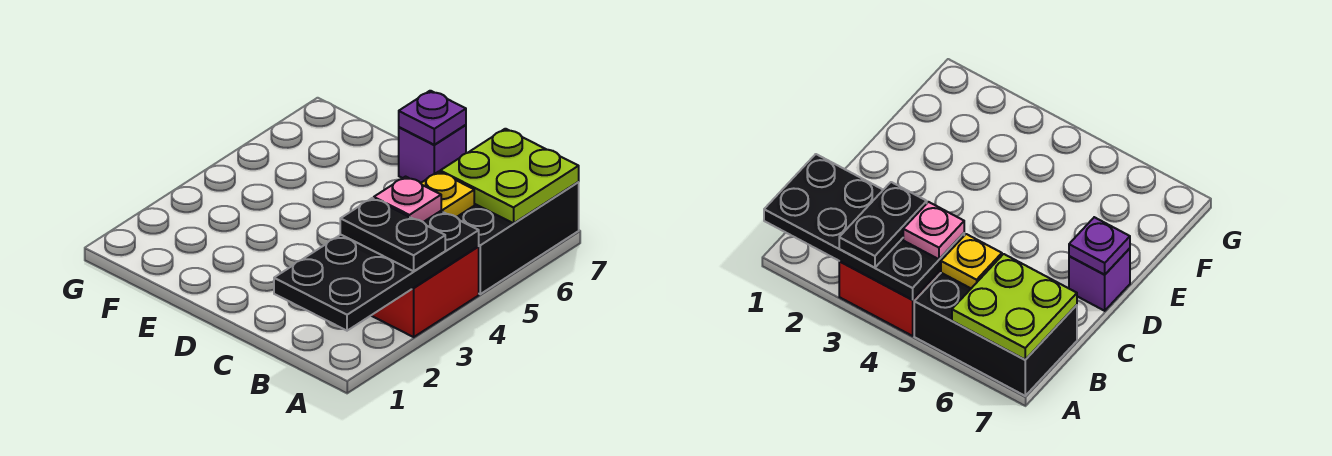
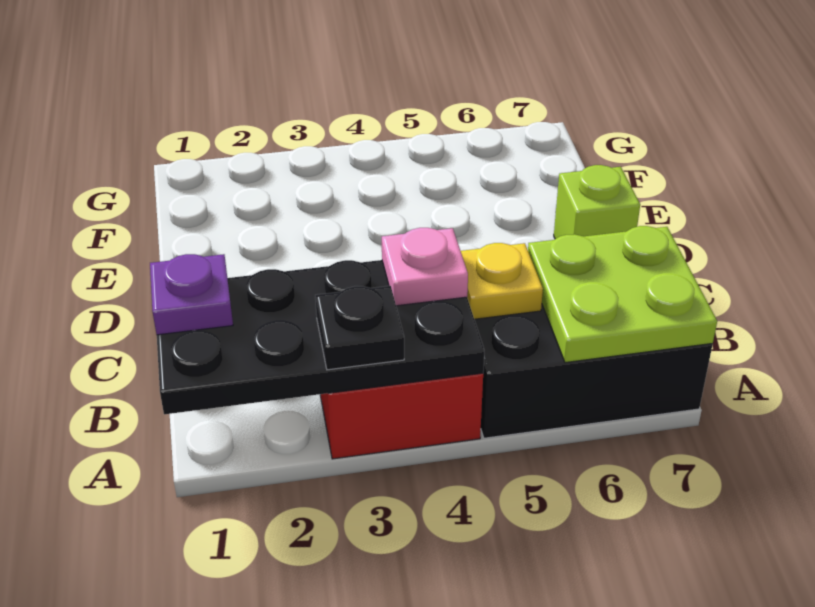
black plate A3:B3 level 3 -> black plate A3 level 3
purple brick D7 level 1 -> lime brick D7 level 1
purple plate D7 level 2 -> purple plate B1 level 3

